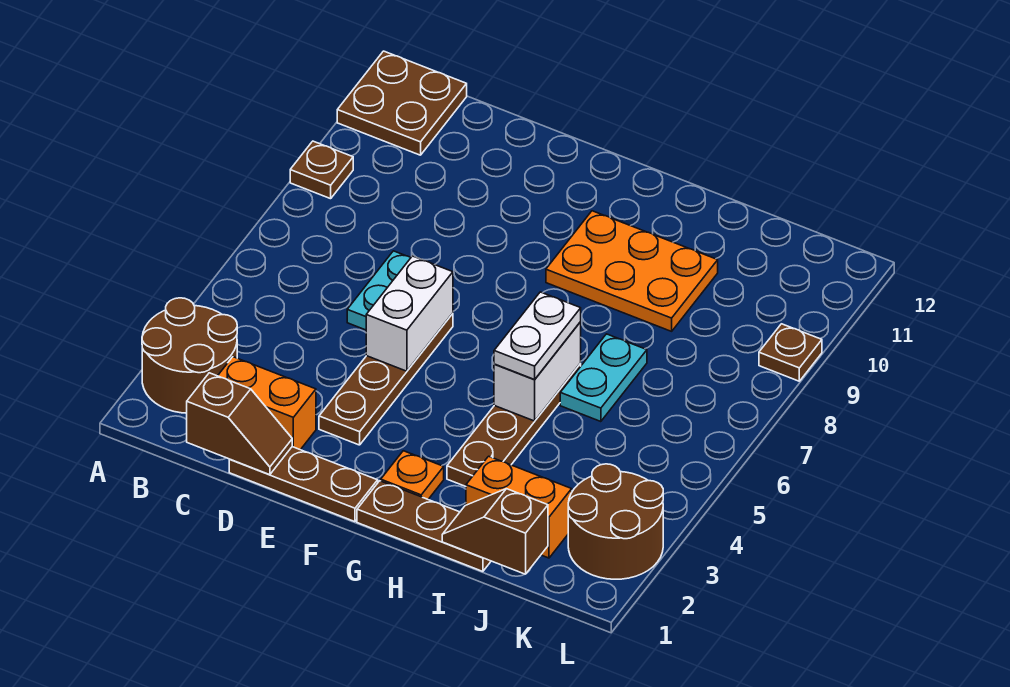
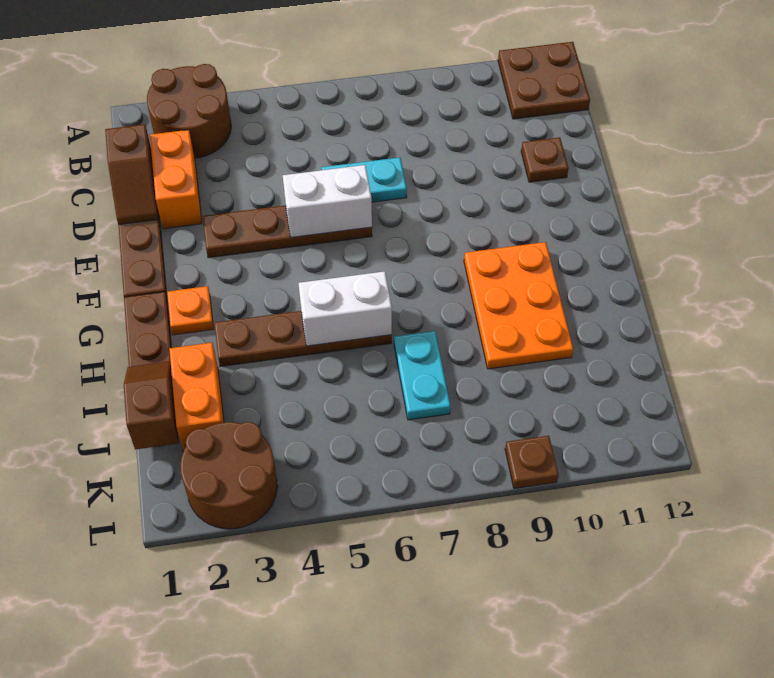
brown plate A9 level 1 -> brown plate D11 level 1
white plate H5:H6 level 3 -> none
cyan plate I6:I7 level 1 -> cyan plate I7:J7 level 1

